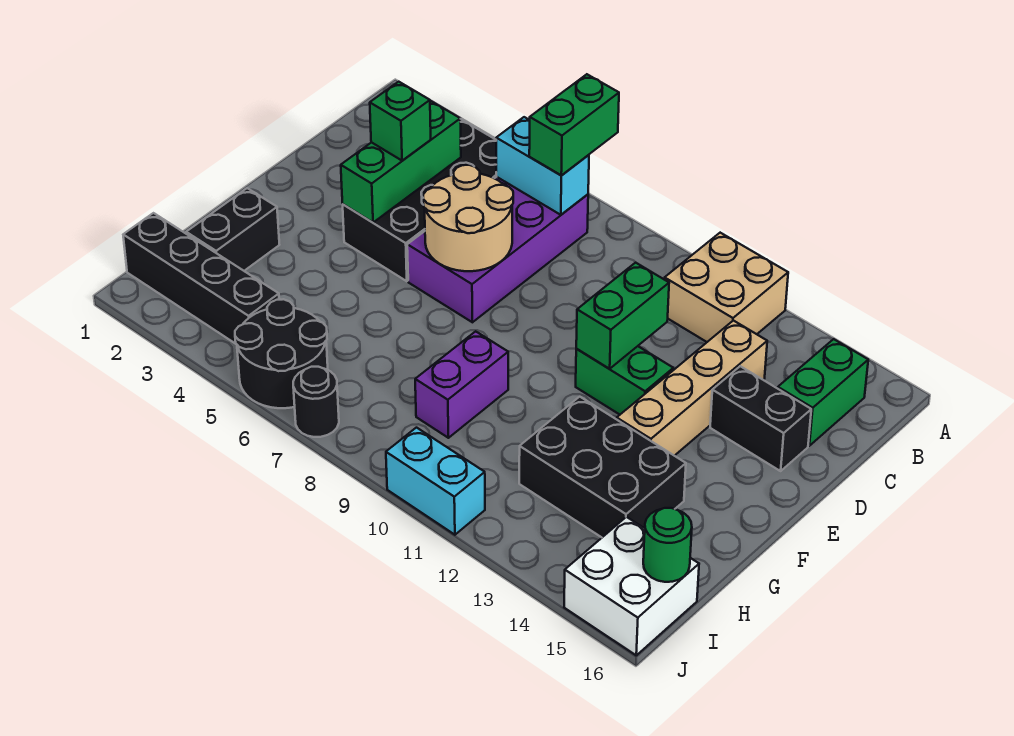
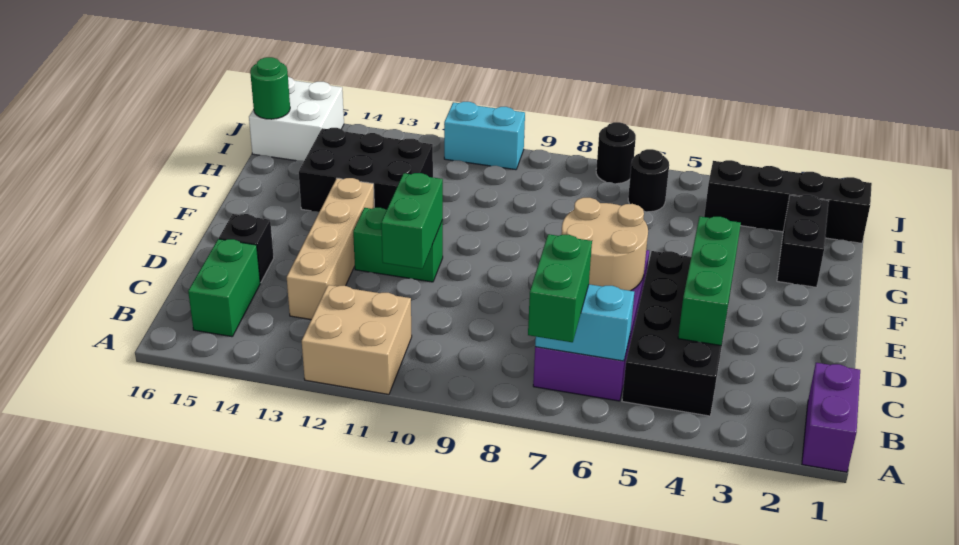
green brick D4 level 3 -> none
black brick D14:D15 level 1 -> black brick D15 level 1
purple brick G9:H9 level 1 -> purple brick A1:B1 level 1
black round brick I5:J6 level 1 -> black round brick I6 level 1

